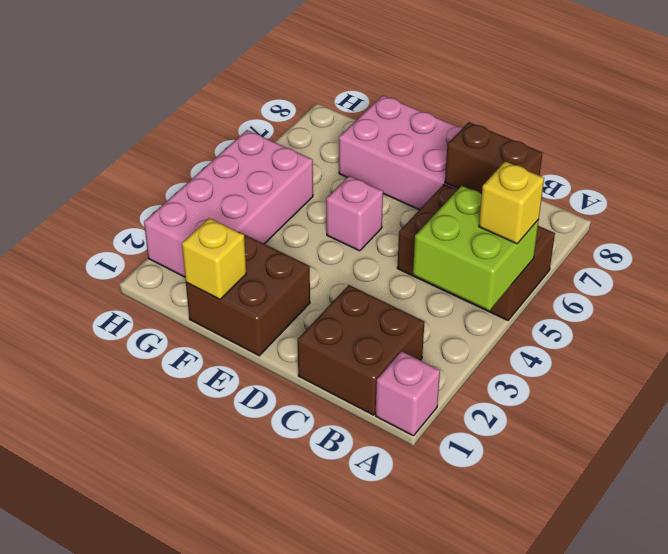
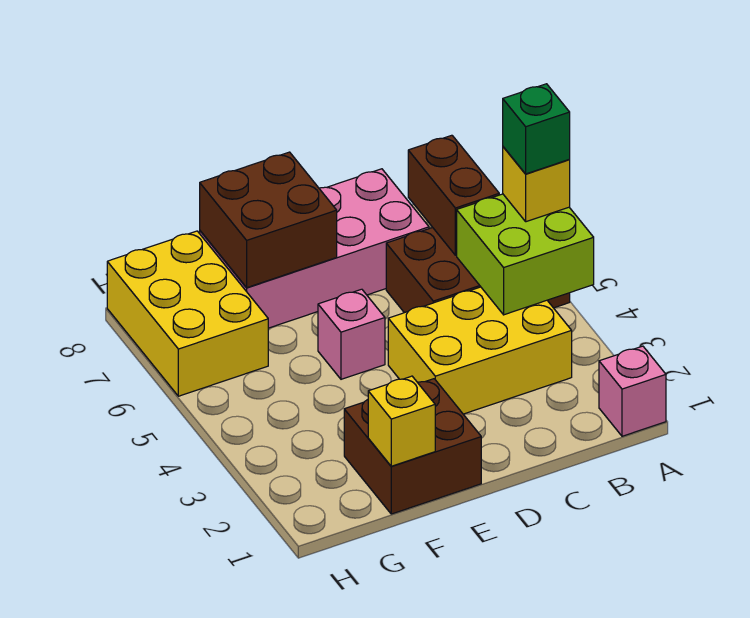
none -> green brick A5 level 4
brown brick B1:C2 level 1 -> brown brick E7:F8 level 2
none -> yellow brick B3:D4 level 1
brown brick B7:C7 level 2 -> brown brick B6:B7 level 2
pink brick G2:H5 level 1 -> none
none -> yellow brick G6:H8 level 1

